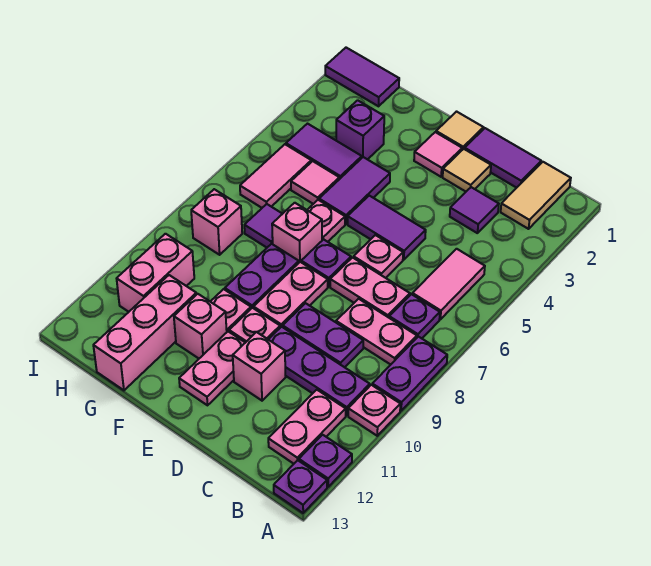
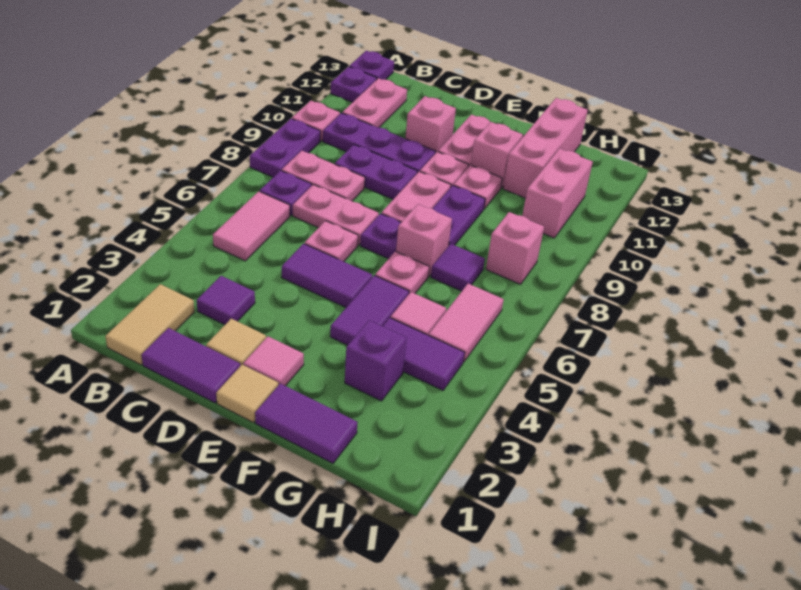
purple tile H1:I1 level 1 -> purple tile F1:G1 level 1

